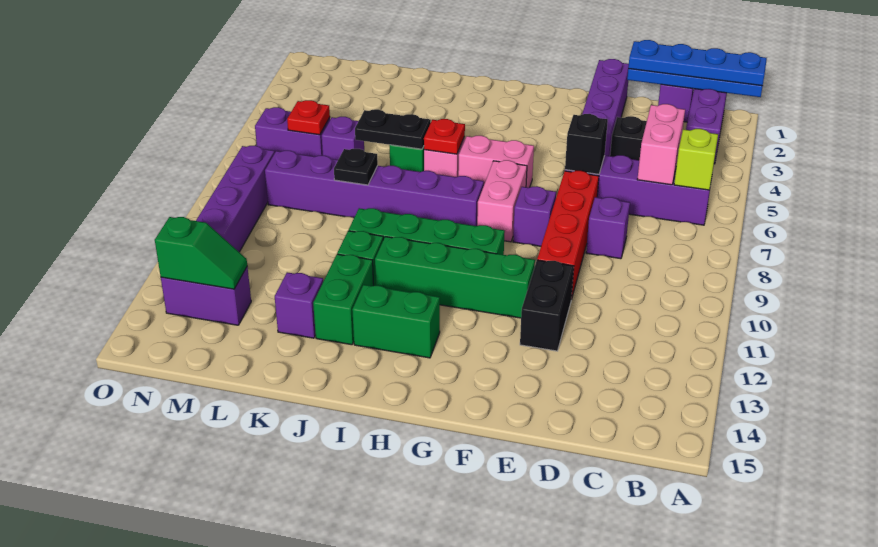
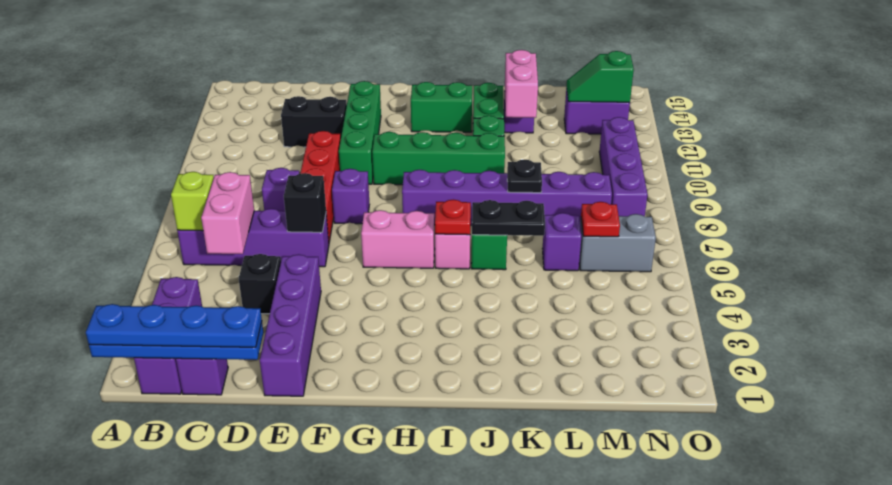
black brick E11:E12 level 1 -> black brick D12:E12 level 1
green brick F11:I11 level 1 -> green brick F10:F13 level 1
pink brick G7:G8 level 1 -> pink brick K12:K13 level 2
purple brick M6:N6 level 1 -> grey brick M6:N6 level 1

